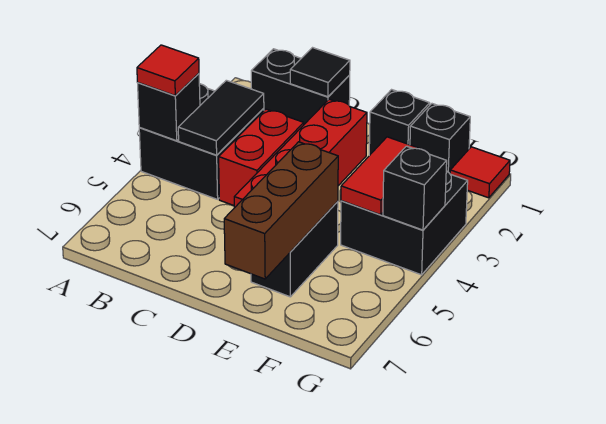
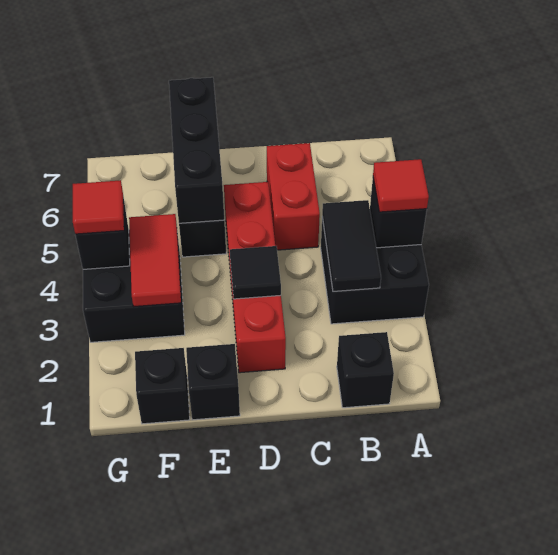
black brick B1:C1 level 1 -> black brick B1 level 1
black tile C1 level 2 -> black tile D3 level 2
red brick C3:C4 level 1 -> red brick C5:C6 level 1
brown brick E5:E7 level 2 -> black brick E5:E7 level 2
red tile G1 level 1 -> red tile G4 level 3

